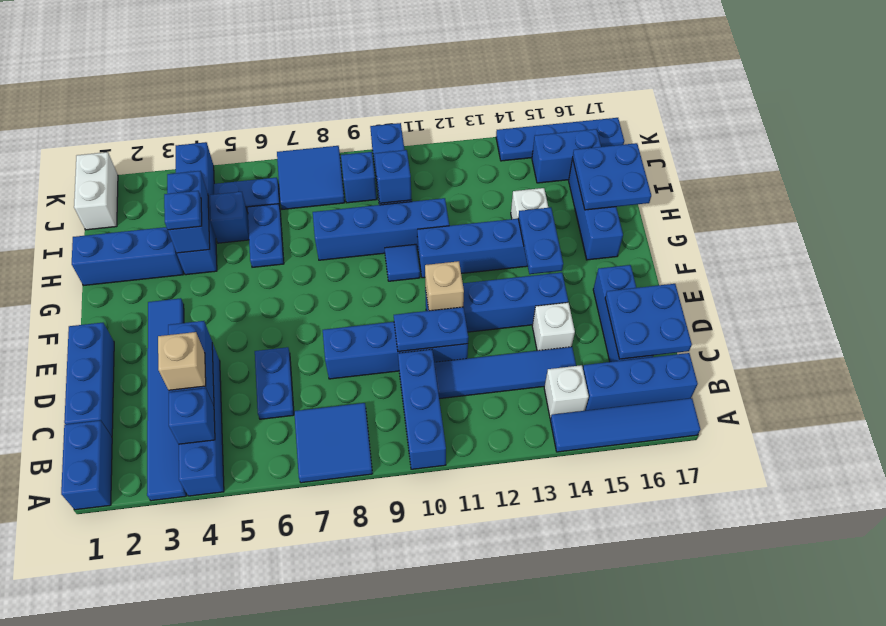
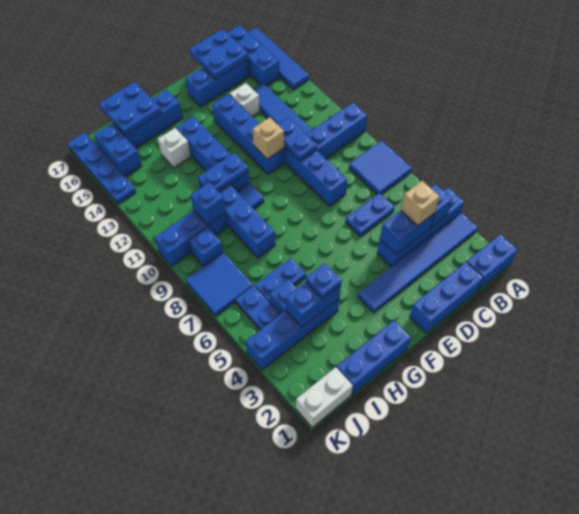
white brick B14 level 1 -> none
blue plate F14:G14 level 2 -> blue plate G11:H11 level 2
blue brick H1:H3 level 1 -> blue brick G1:I1 level 1

